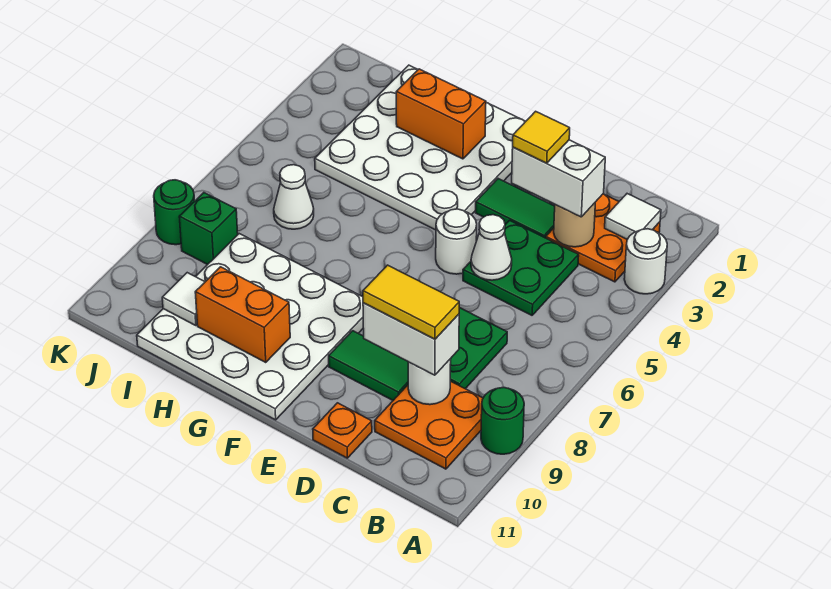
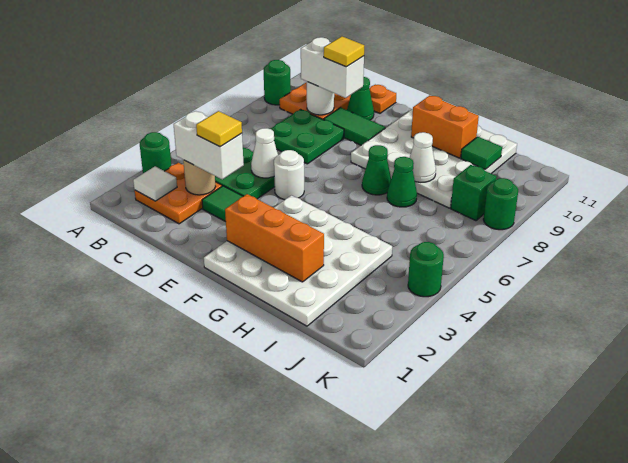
white round brick A3 level 1 -> green round brick A3 level 1
yellow tile C9:D9 level 4 -> yellow tile D9 level 4
none -> green cone D10 level 1
orange brick G2:H2 level 2 -> orange brick F2:H2 level 2
none -> green cone G7 level 1
none -> green cone H7 level 1
white cone I6 level 1 -> white cone H8 level 2
white tile I10 level 2 -> green tile I10 level 2
none -> green round brick K4 level 1

